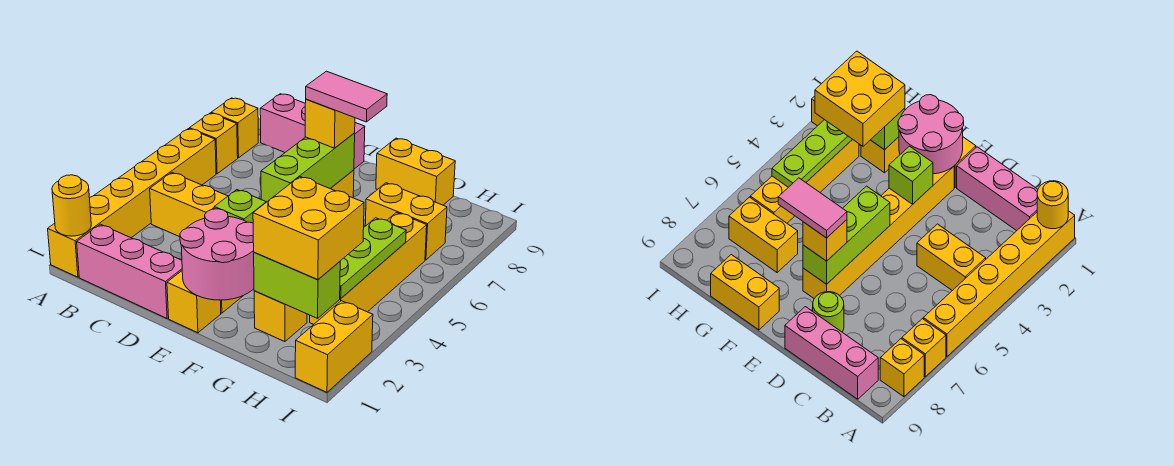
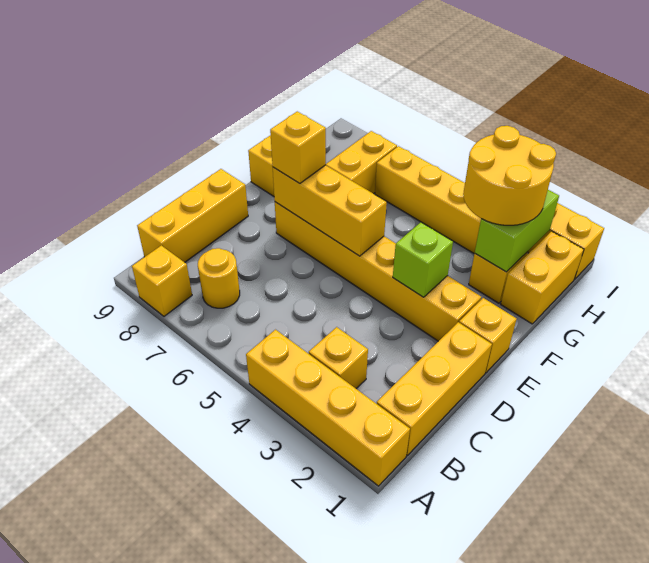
yellow brick A1:A6 level 1 -> yellow brick A1:A4 level 1
yellow round brick A1 level 2 -> yellow round brick B7 level 1
yellow brick A7 level 1 -> yellow brick B3 level 1
pink brick B1:D1 level 1 -> yellow brick B1:D1 level 1
yellow brick B4:C4 level 1 -> yellow brick G1:H1 level 1
pink brick B9:D9 level 1 -> yellow brick B9:D9 level 1
lime round brick D8 level 1 -> none
pink round brick E1:F2 level 2 -> none
lime brick E5:E7 level 2 -> yellow brick E5:E7 level 2
pink tile E7:F7 level 4 -> none
yellow brick G2:H3 level 3 -> yellow round brick G2:H3 level 3
lime plate H3:H5 level 2 -> none

